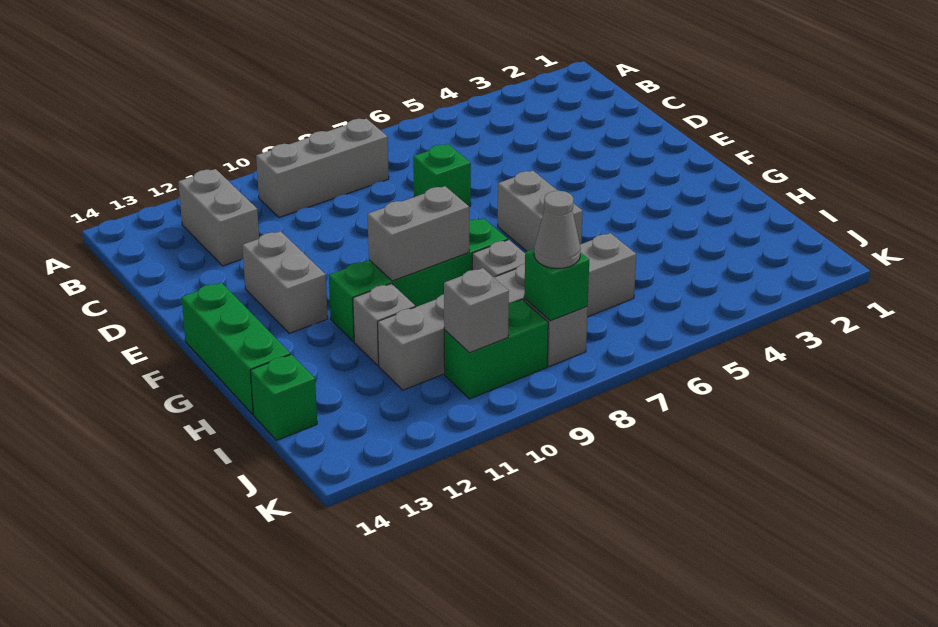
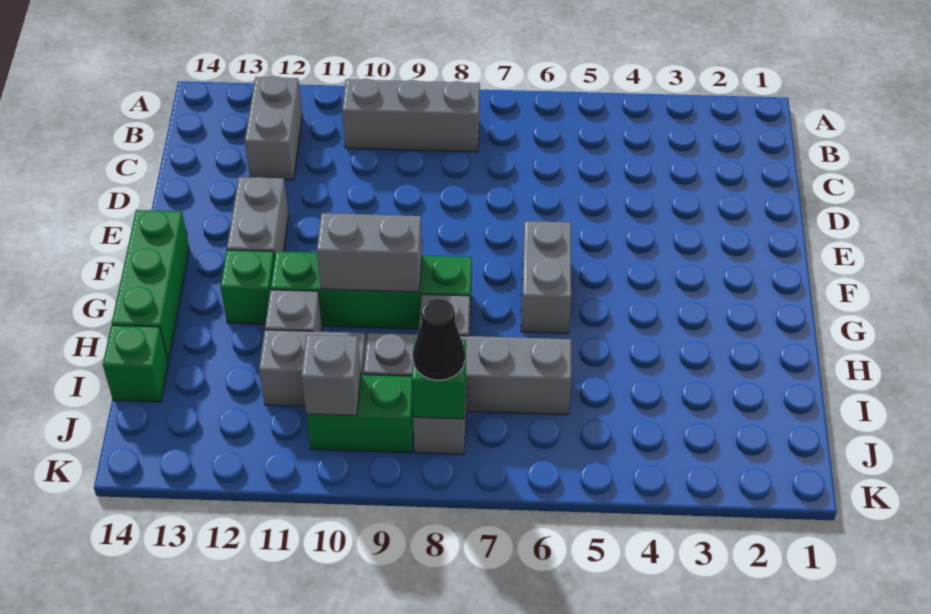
green brick D7 level 1 -> green brick G12 level 1
grey cone J8 level 3 -> black cone J8 level 3

